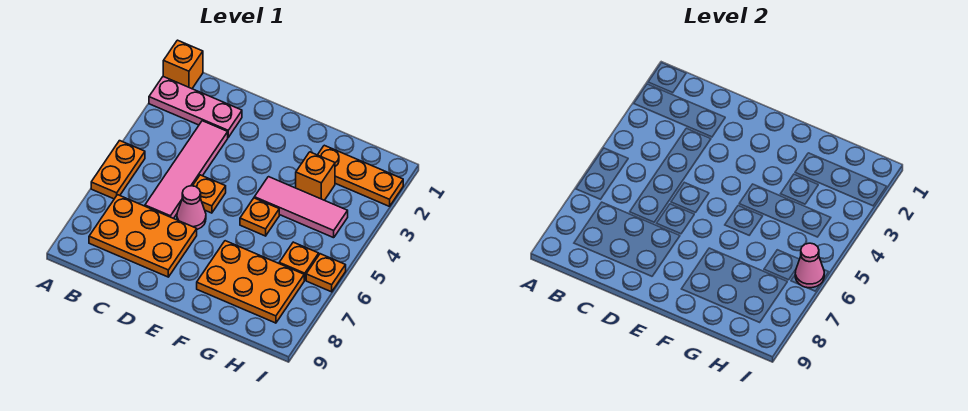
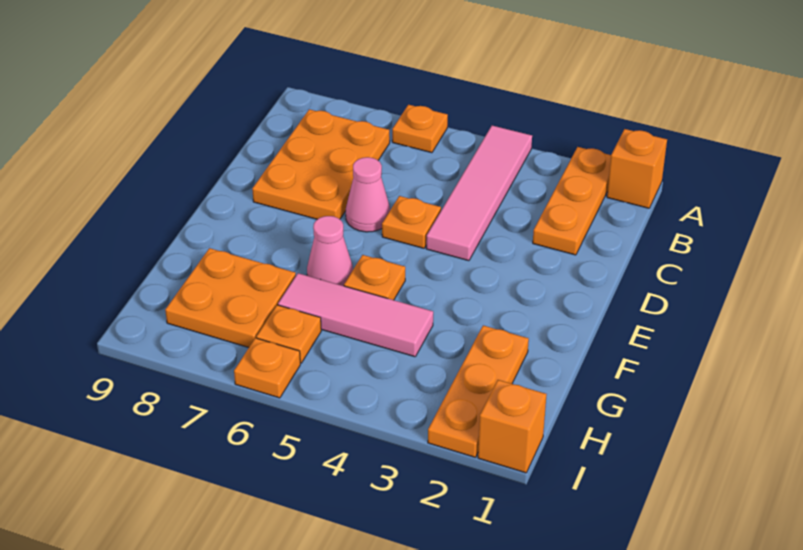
pink plate A2:C2 level 1 -> orange plate A2:C2 level 1
orange plate A5:A6 level 1 -> orange plate A6 level 1
pink tile C3:C6 level 1 -> pink tile A4:D4 level 1
pink tile F4:H4 level 1 -> pink tile G4:G6 level 1
orange plate F7:H8 level 1 -> orange plate G7:H8 level 1
orange brick G3 level 1 -> orange brick I1 level 1
pink cone I6 level 2 -> pink cone F6 level 1

